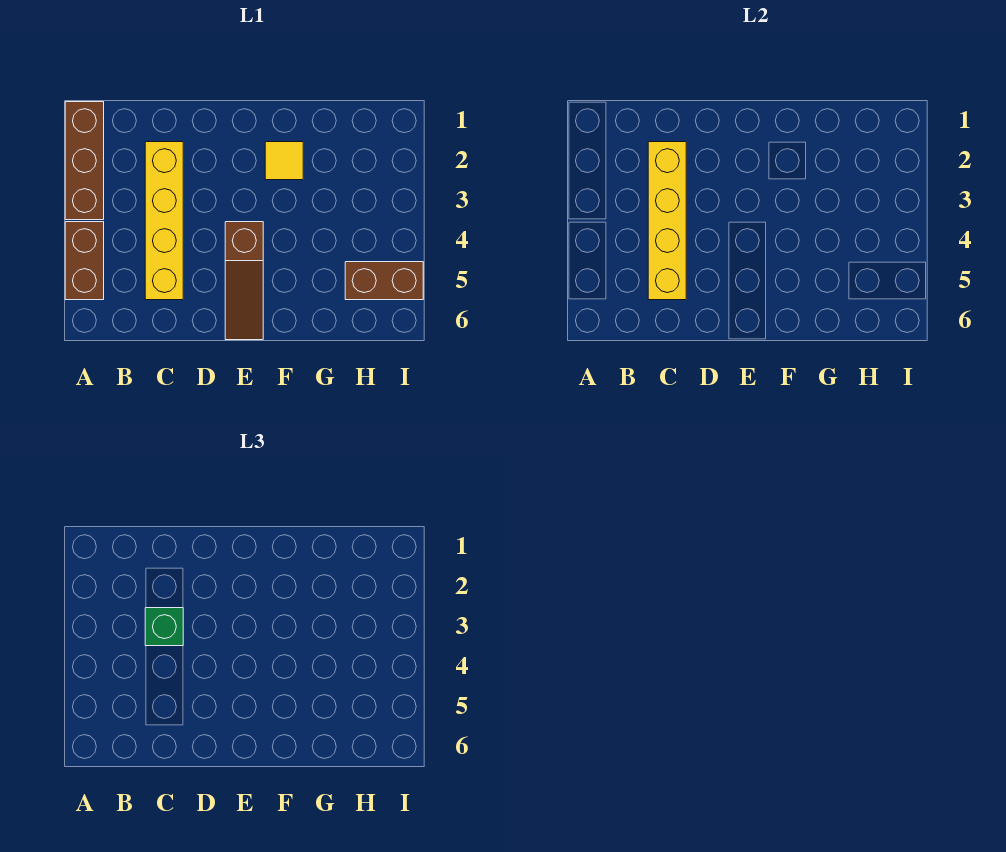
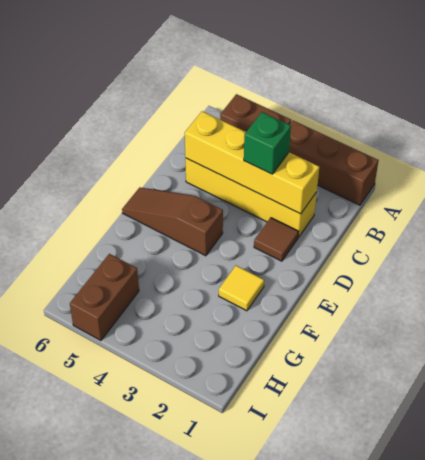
none -> brown tile D2 level 1

